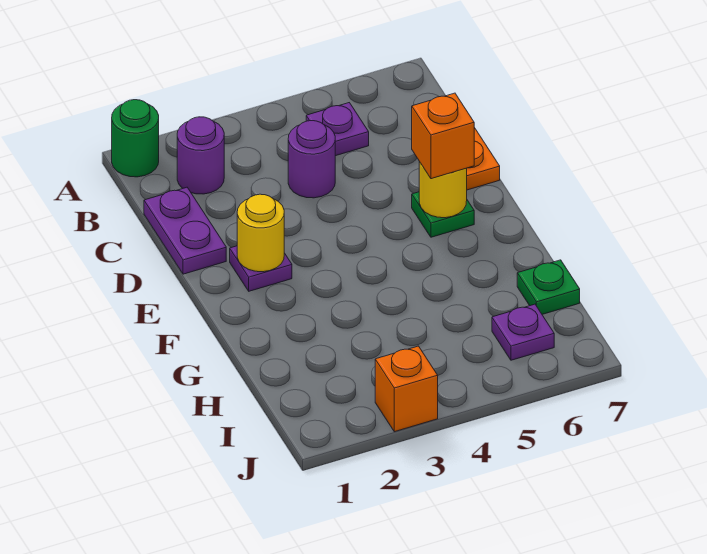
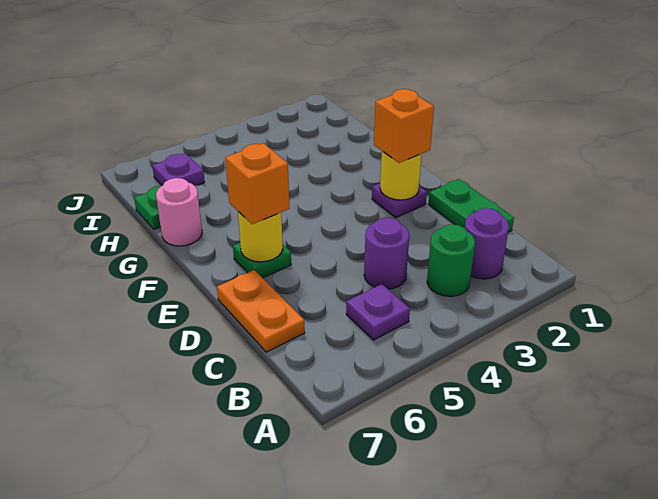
green round brick A1 level 1 -> green round brick B3 level 1
purple plate C1:D1 level 1 -> green plate C1:D1 level 1
none -> pink round brick G7 level 1
orange brick J3 level 1 -> orange brick E2 level 3

